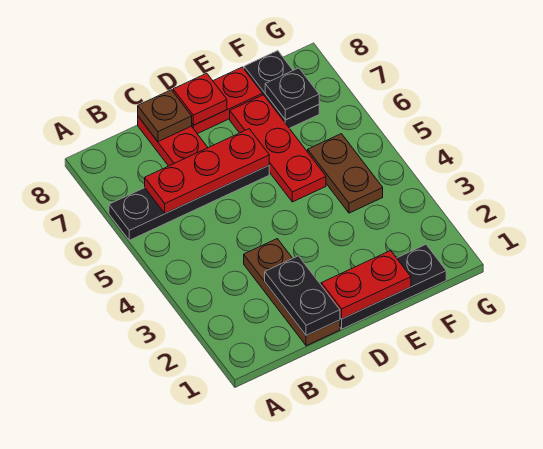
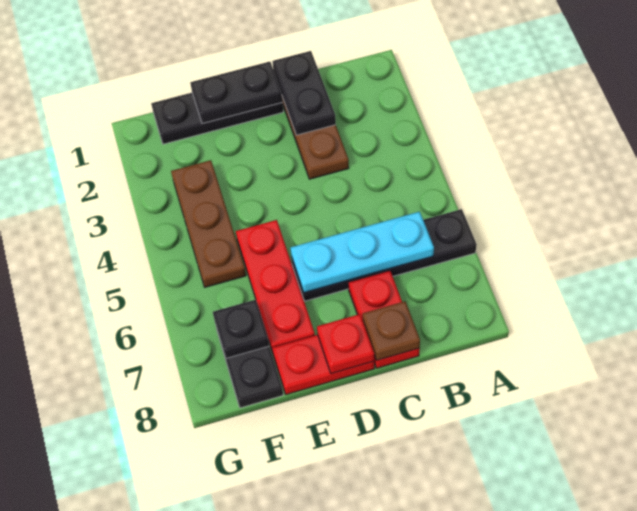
red plate B6:D6 level 2 -> cyan plate B6:D6 level 2
red plate D1:E1 level 2 -> black plate D1:E1 level 2
brown plate F4:F5 level 1 -> brown plate F3:F5 level 1

